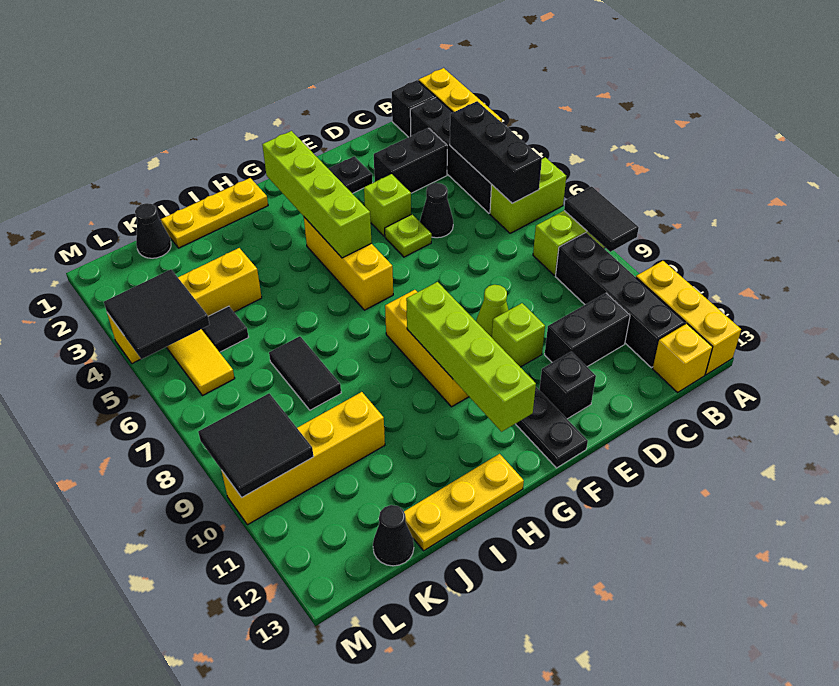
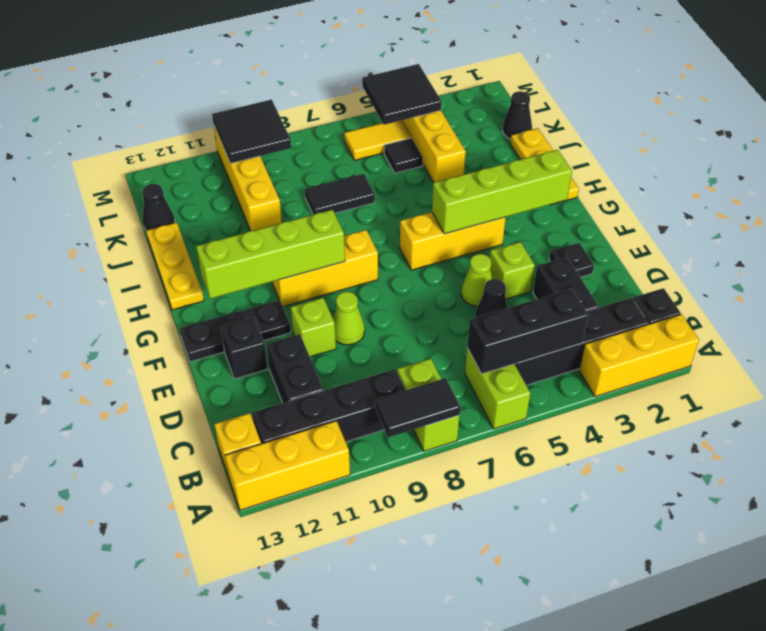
lime plate E5 level 1 -> lime cone E5 level 1

